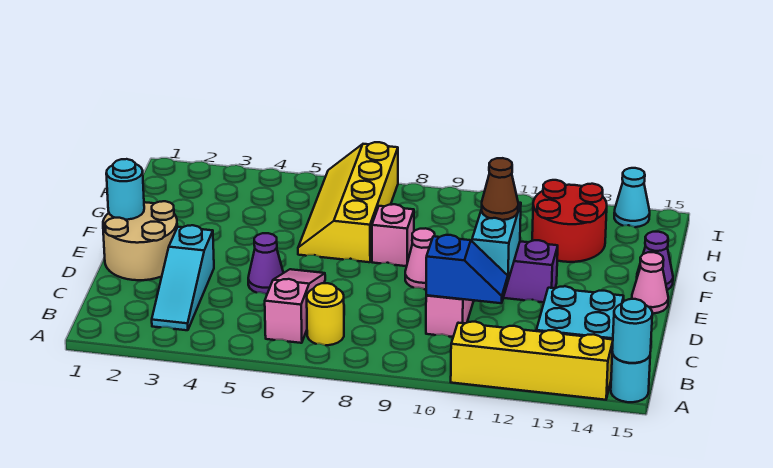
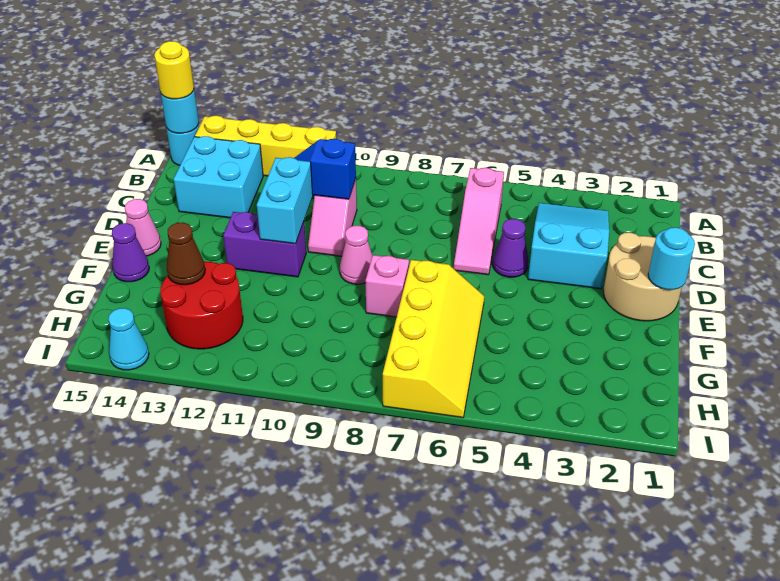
cyan slope B3:D3 level 1 top D -> cyan slope B3:D4 level 1 top D
yellow round brick B7 level 1 -> yellow round brick A15 level 3
brown cone E11 level 3 -> brown cone G13 level 2

